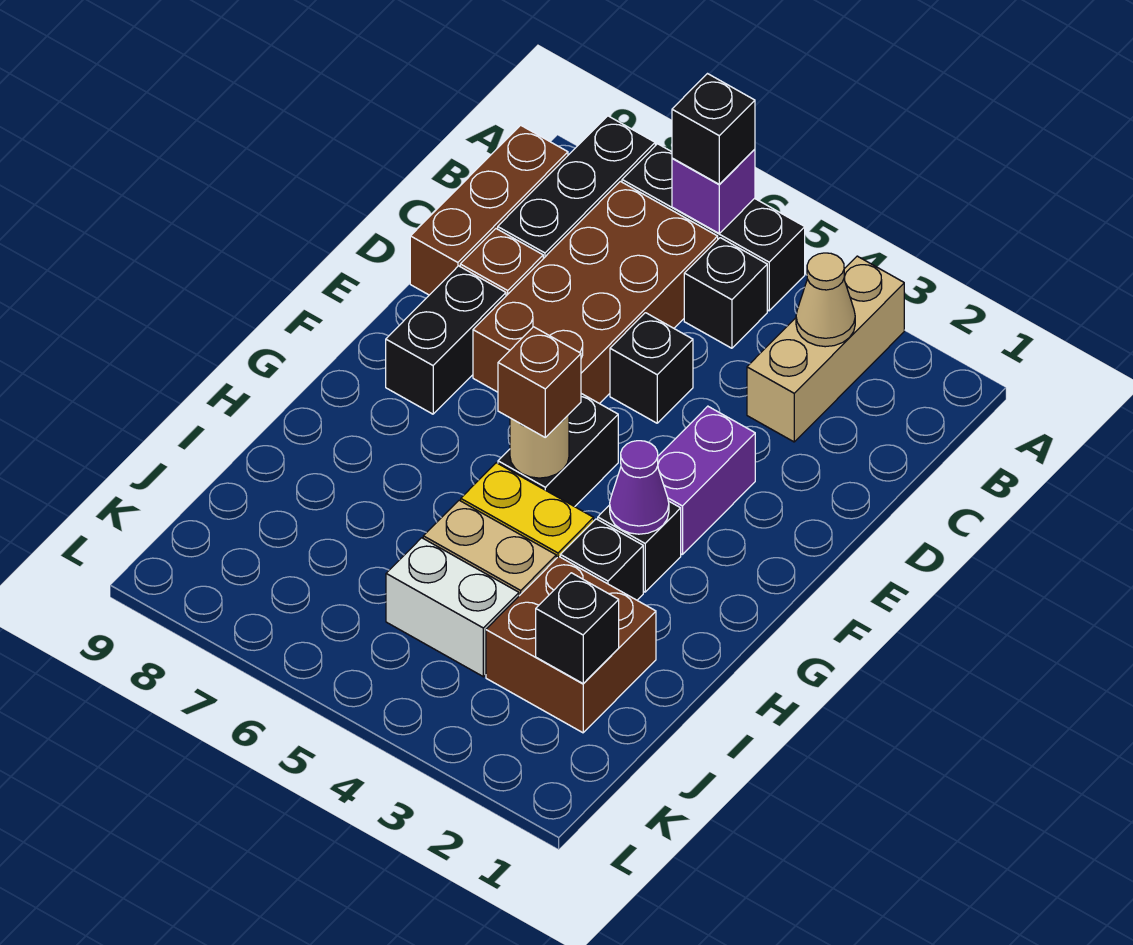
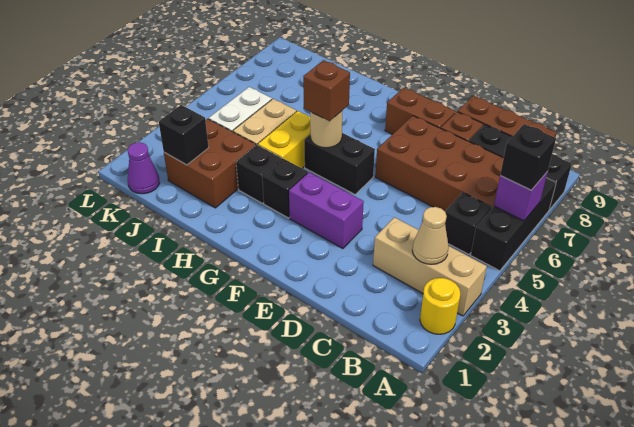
none -> yellow round brick A2 level 1
black brick D5 level 1 -> none
black brick E8:F8 level 1 -> brown brick E8:F8 level 1
purple cone G3 level 2 -> purple cone K1 level 1

